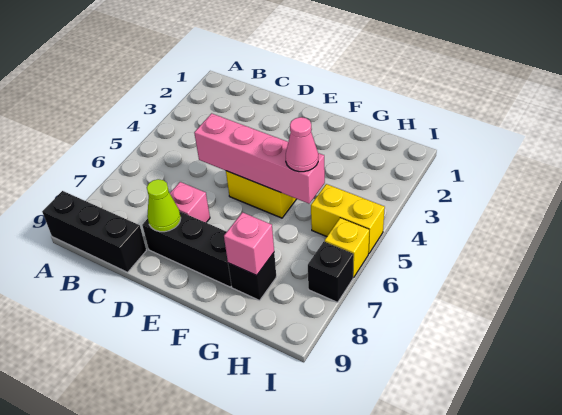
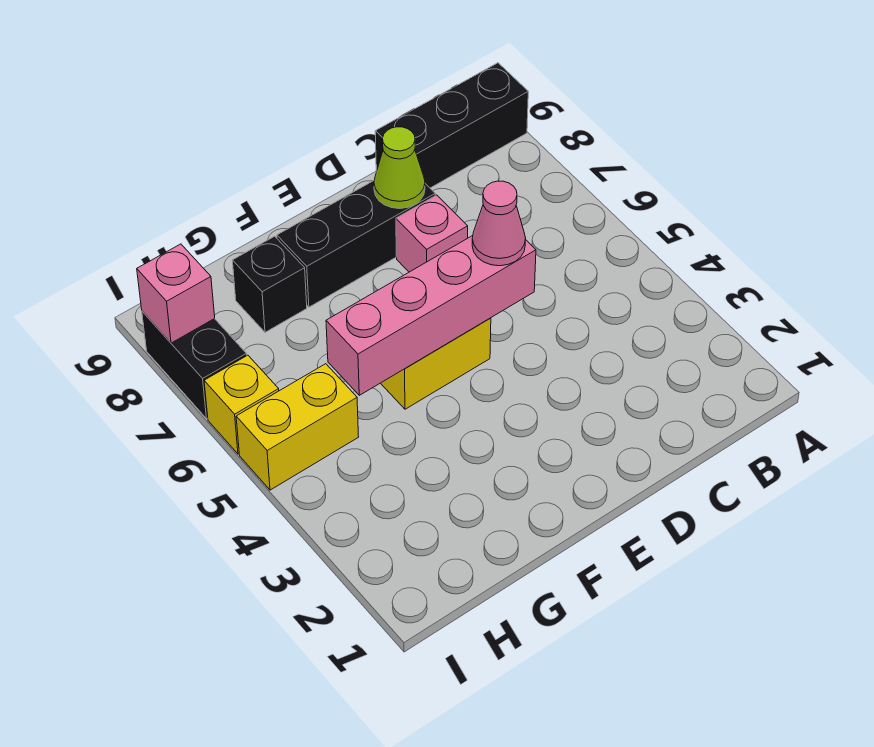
pink cone G5 level 3 -> pink cone D5 level 3
pink brick G8 level 2 -> pink brick I8 level 2
black brick I7 level 1 -> black brick I7:I8 level 1

